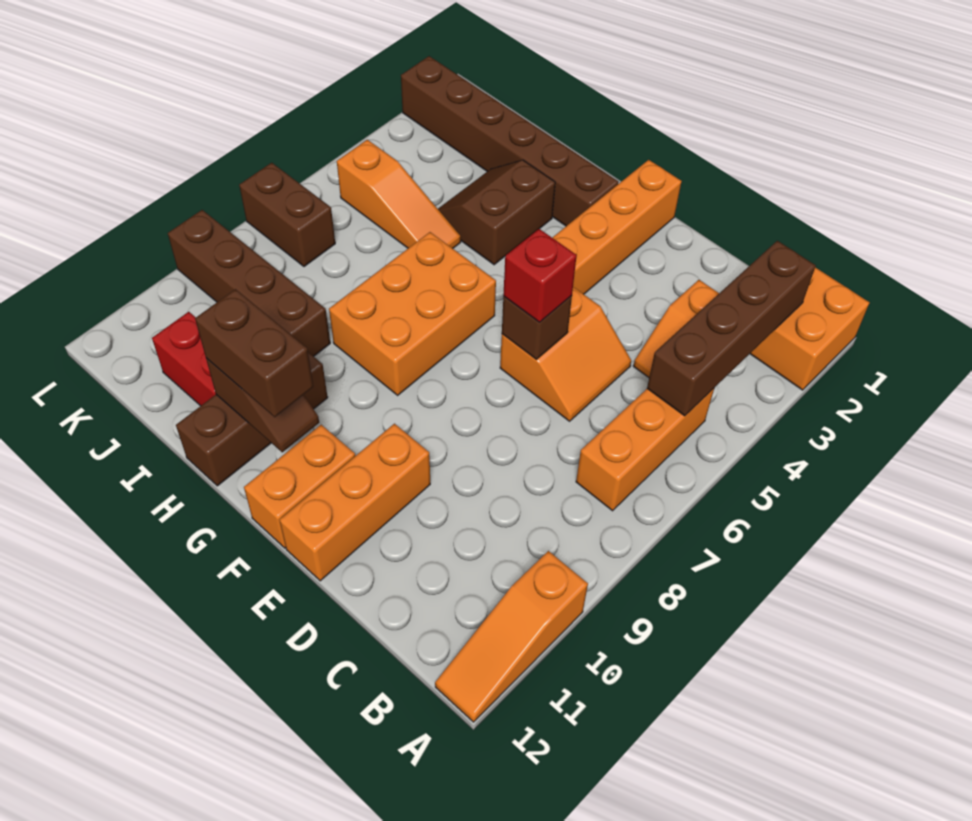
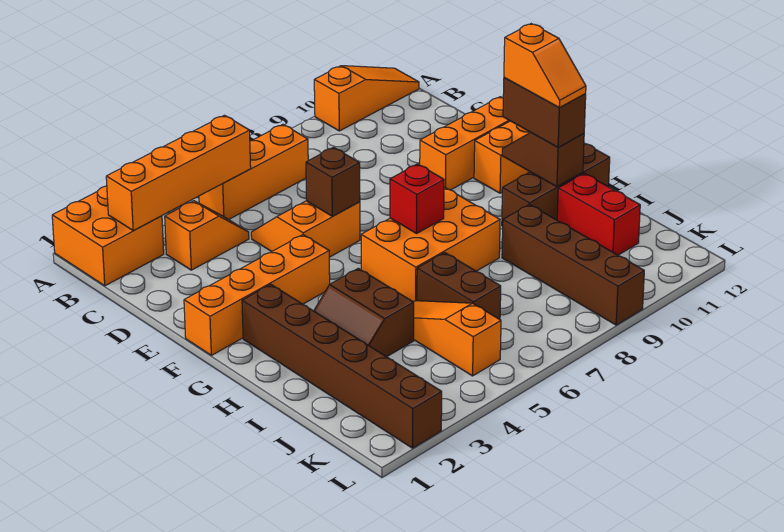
brown brick B2:B5 level 2 -> orange brick B2:B5 level 2
red brick E6 level 3 -> red brick G7 level 2
none -> orange slope G11:H11 level 4 top G
brown slope H3:I4 level 1 top H -> brown slope H3:I4 level 1 top 4
brown brick K7:L7 level 1 -> brown brick I6:J6 level 1

